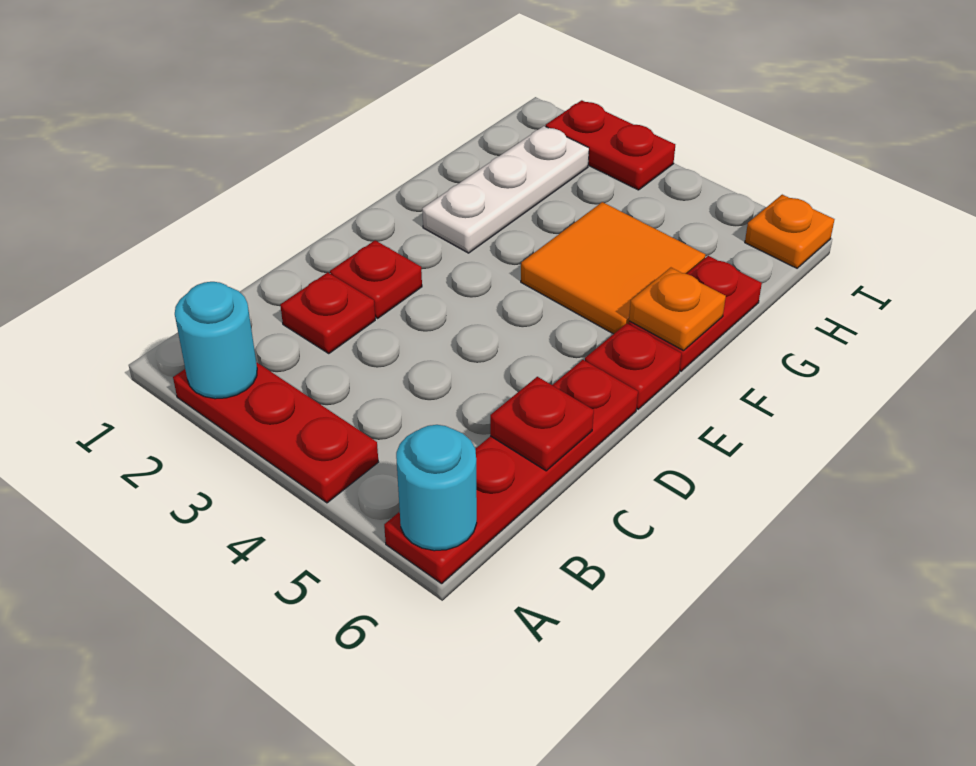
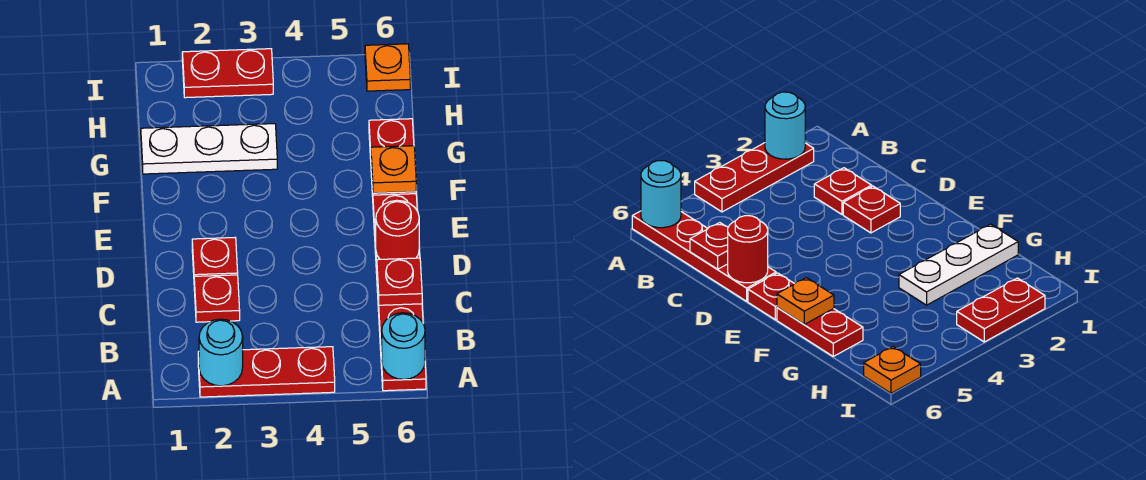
none -> red round brick D6 level 2
white plate F2:H2 level 1 -> white plate G1:G3 level 1
orange tile F4:G5 level 1 -> none

